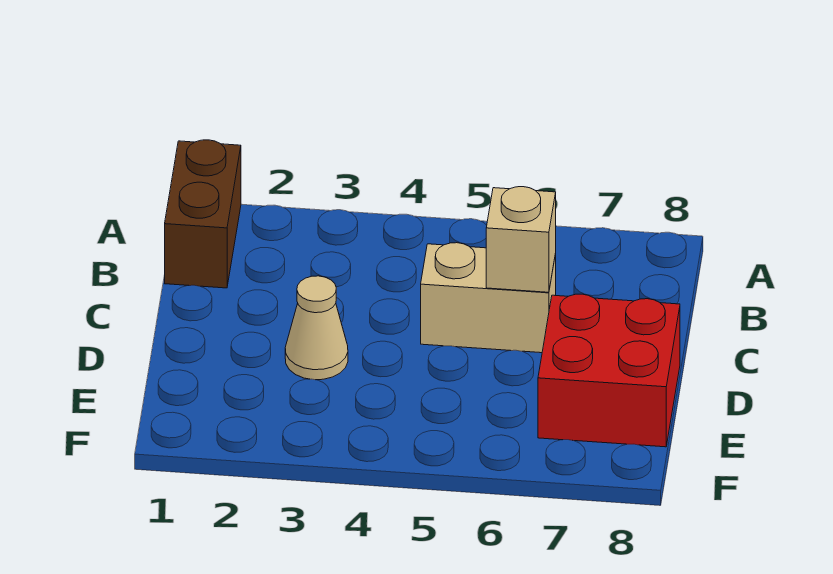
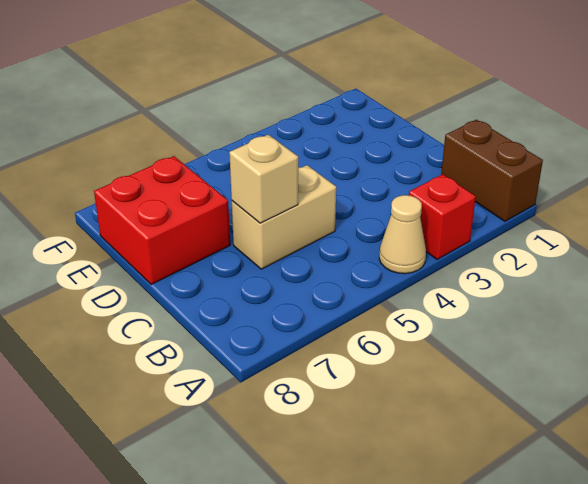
none -> red brick A3 level 1
tan cone D3 level 1 -> tan cone A4 level 1

